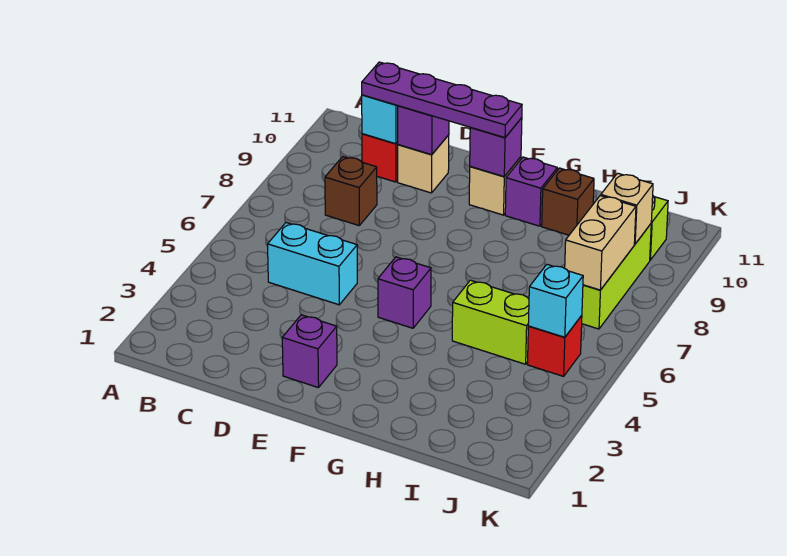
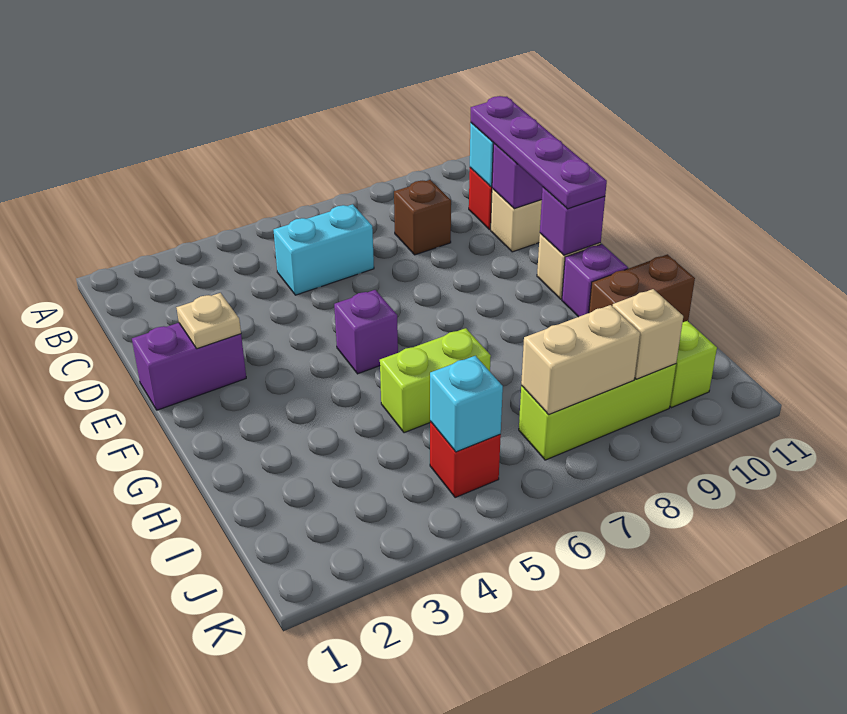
cyan brick C5:D5 level 1 -> cyan brick C5:C6 level 1
purple brick E2 level 1 -> purple brick E1:E2 level 1
none -> tan plate E2 level 2
lime brick H5:I5 level 1 -> lime brick H5:H6 level 1
brown brick H10 level 1 -> brown brick H10:H11 level 1

